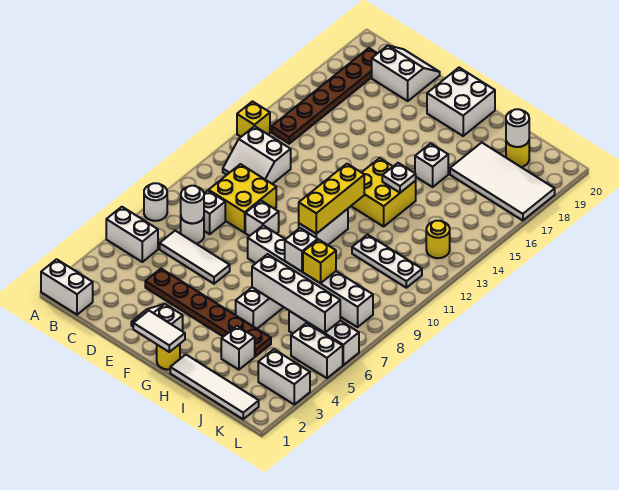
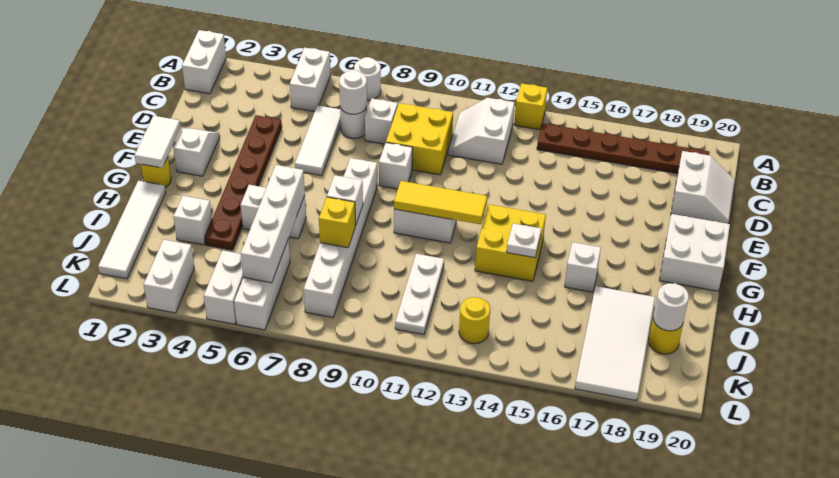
yellow brick G10:G12 level 2 -> yellow tile G10:G12 level 2

